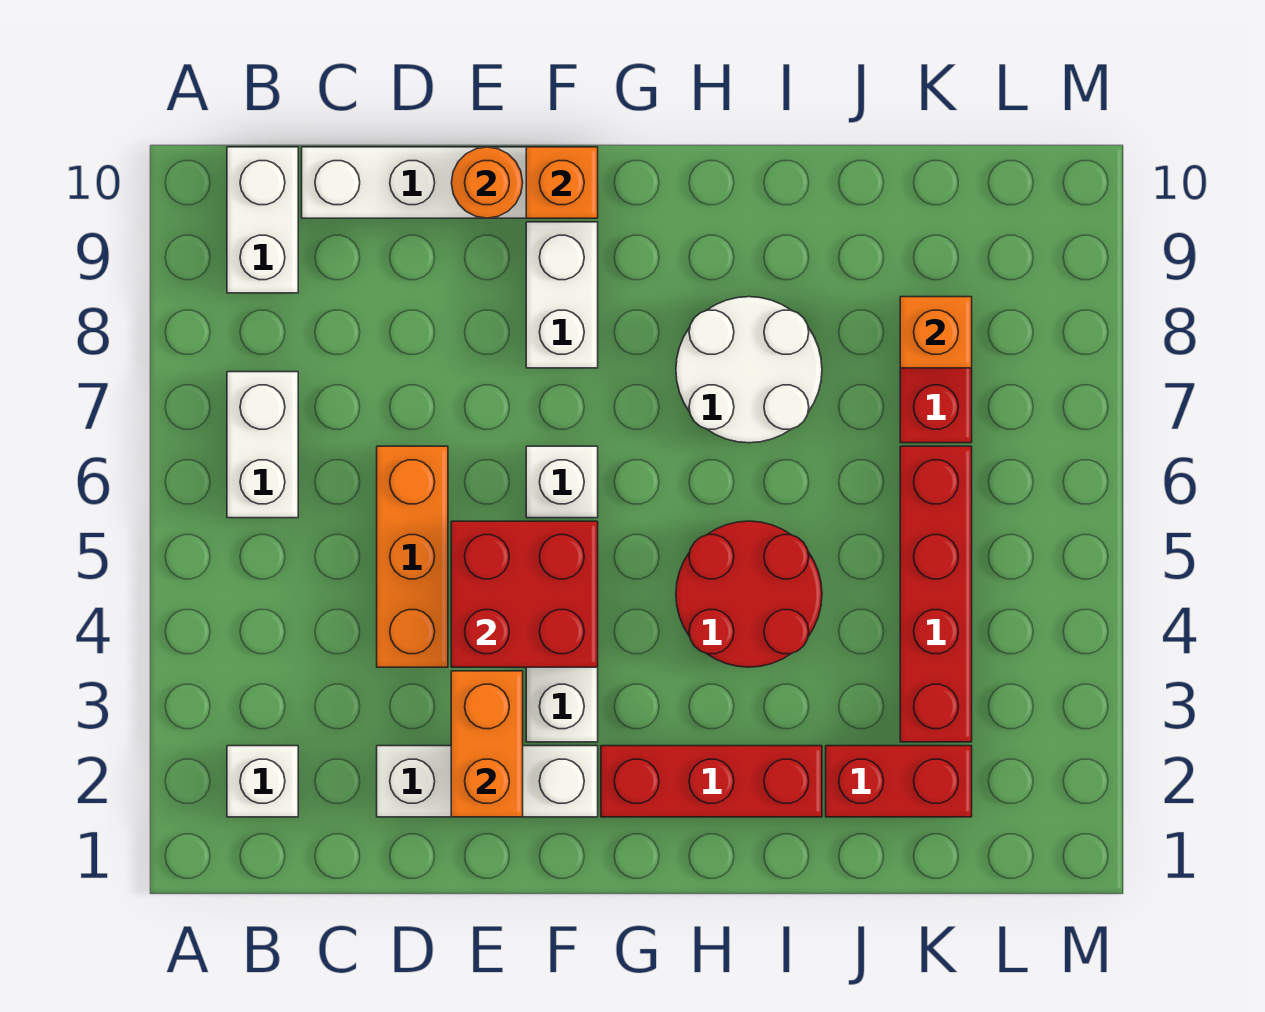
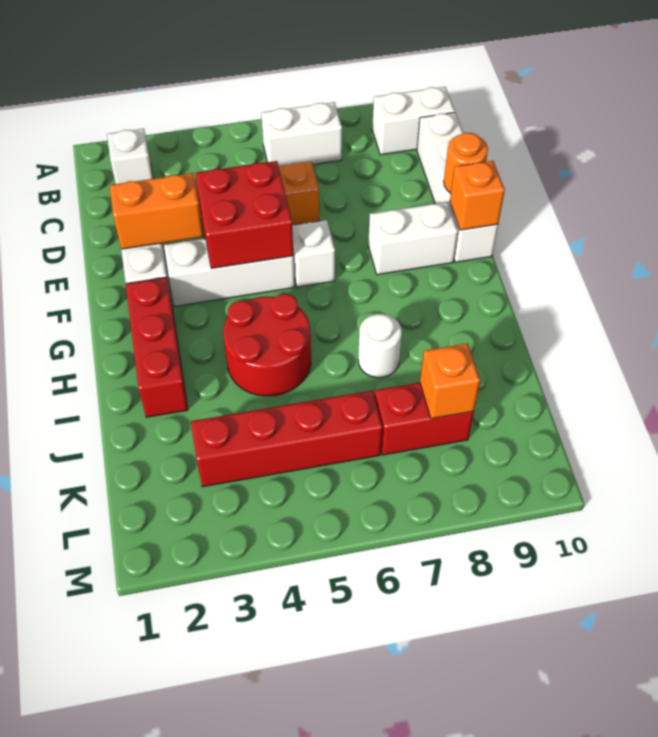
white round brick H7:I8 level 1 -> white round brick I7 level 1
red brick J2:K2 level 1 -> none

